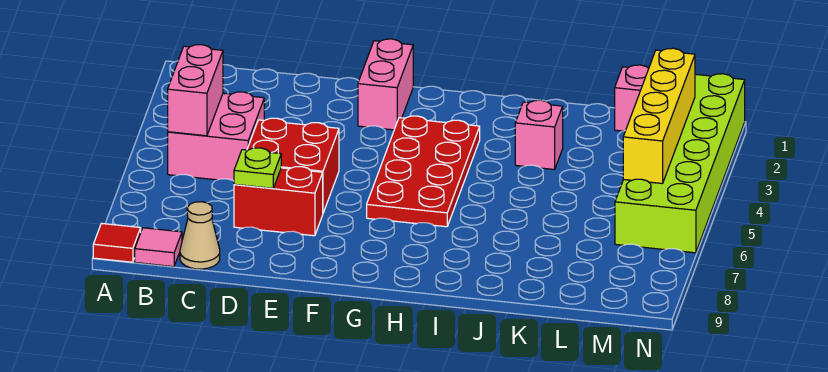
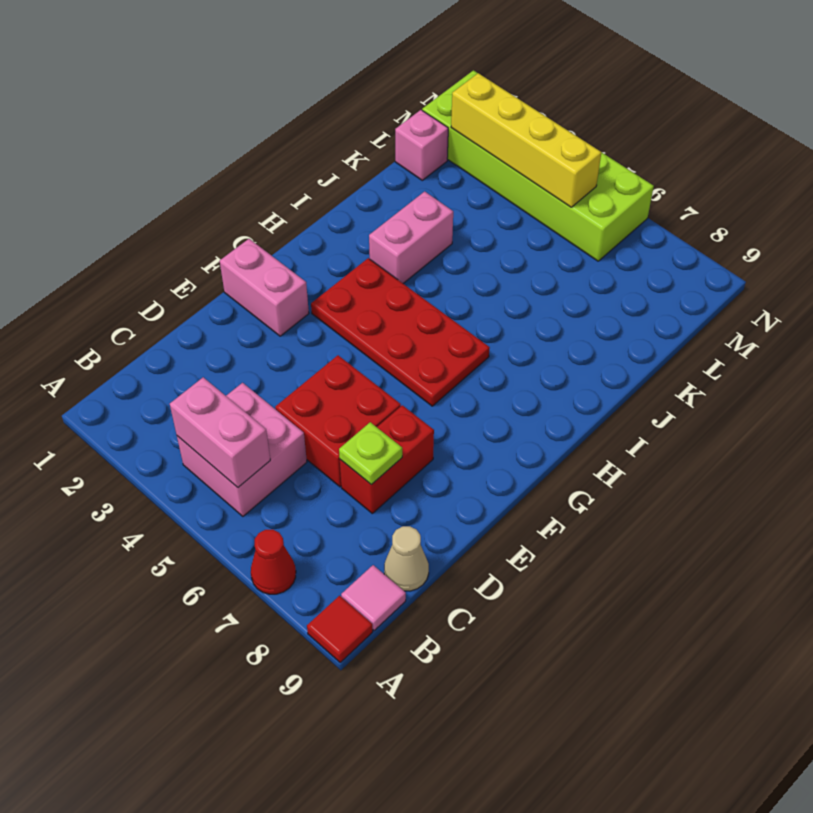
none -> red cone A7 level 1
pink brick J3 level 1 -> pink brick I3:J3 level 1

